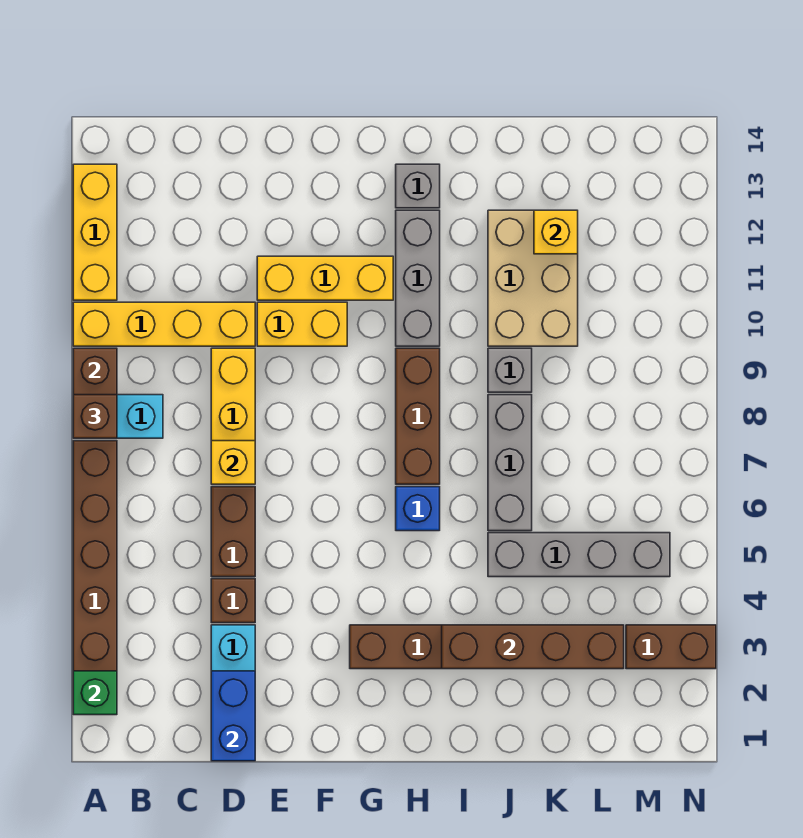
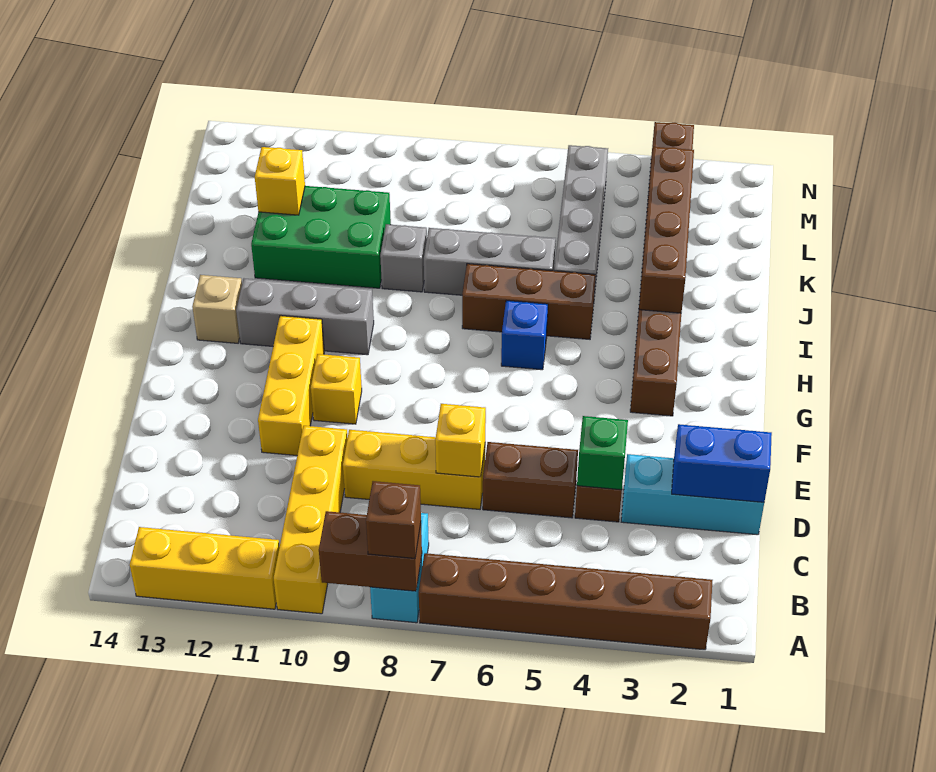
green brick A2 level 2 -> green brick D4 level 2
yellow brick E10:F10 level 1 -> yellow brick F10 level 1
brown brick H7:H9 level 1 -> brown brick I5:I7 level 1
grey brick H13 level 1 -> tan brick H13 level 1
tan brick J10:K12 level 1 -> green brick J10:K12 level 1

